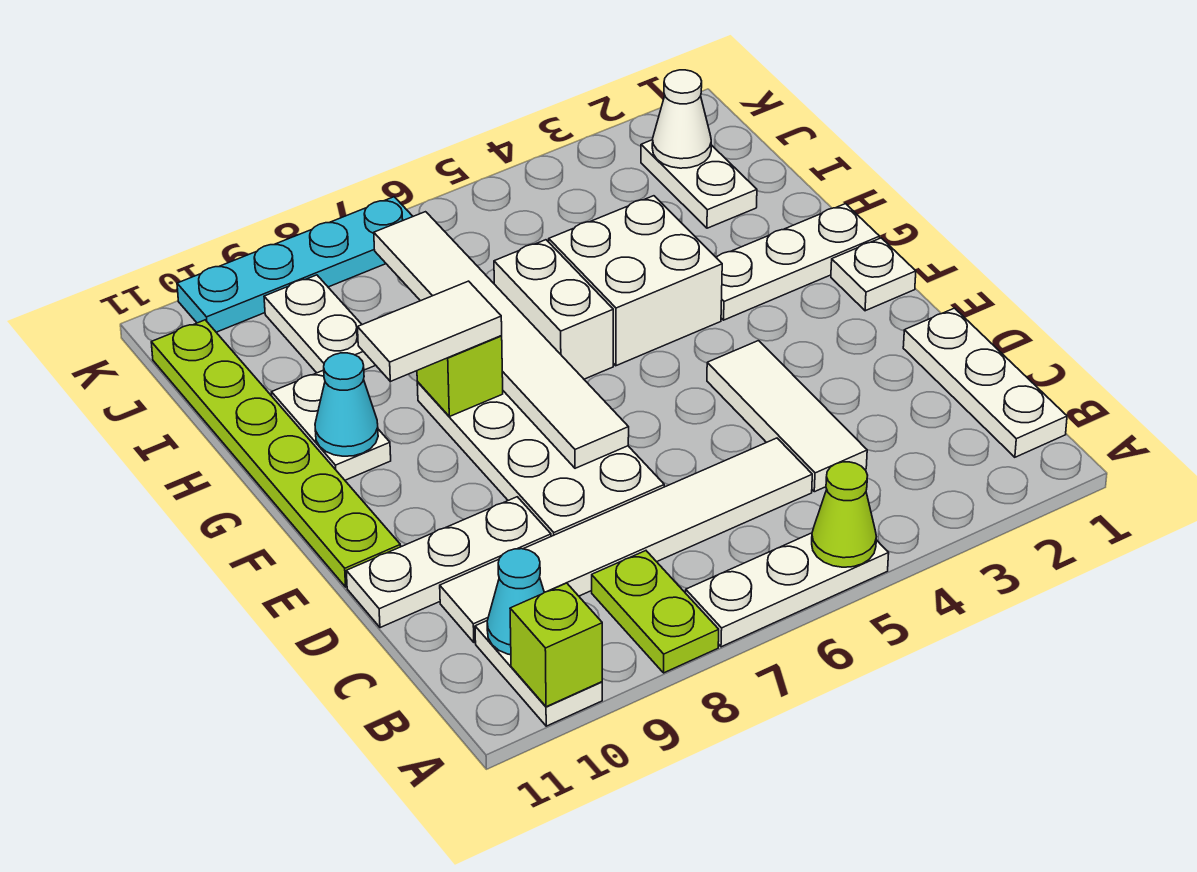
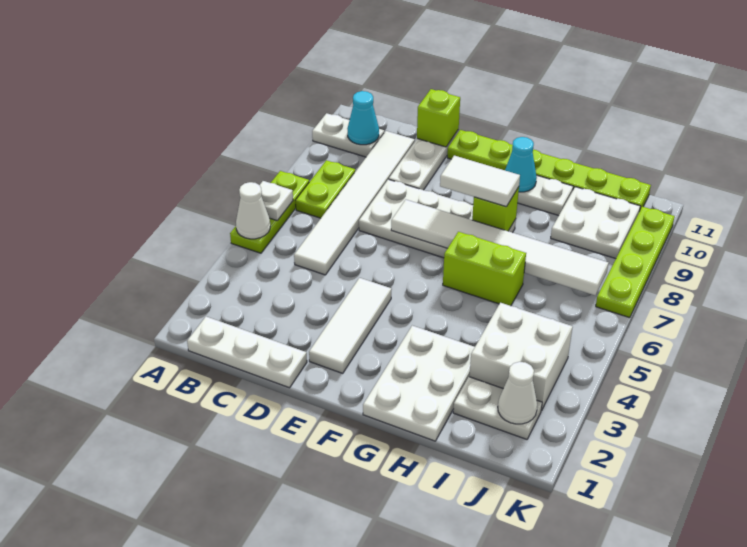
white plate A5:A7 level 1 -> lime plate A5:A7 level 1
lime cone A5 level 2 -> white cone A5 level 2
lime plate A8:B8 level 1 -> lime plate B7:B8 level 1
lime brick A10 level 2 -> lime brick D11 level 2
white tile C4:E4 level 1 -> white tile E2:E4 level 1
white plate F1 level 1 -> white plate A6 level 2
white plate G1:G3 level 1 -> white plate G1:H3 level 1
white brick G4:H5 level 1 -> white brick I3:J4 level 1
white brick G6:H6 level 1 -> lime brick G6:H6 level 1
white tile G8:G9 level 3 -> white tile F8:G8 level 3
white plate I9:J9 level 1 -> white plate I9:J10 level 1
cyan plate K7:K10 level 1 -> lime plate K7:K10 level 1

